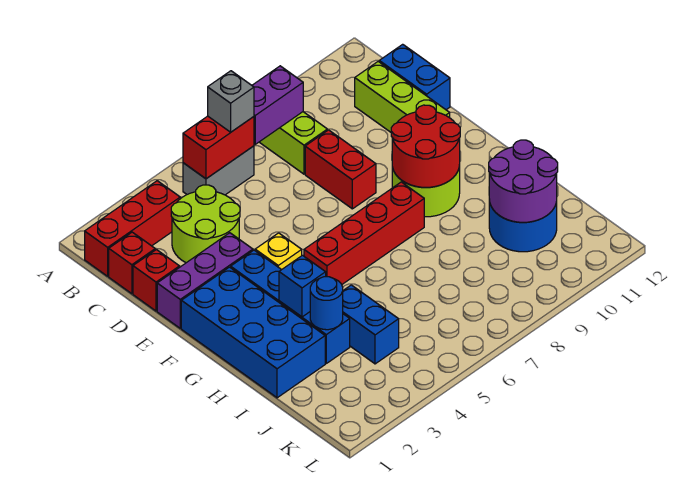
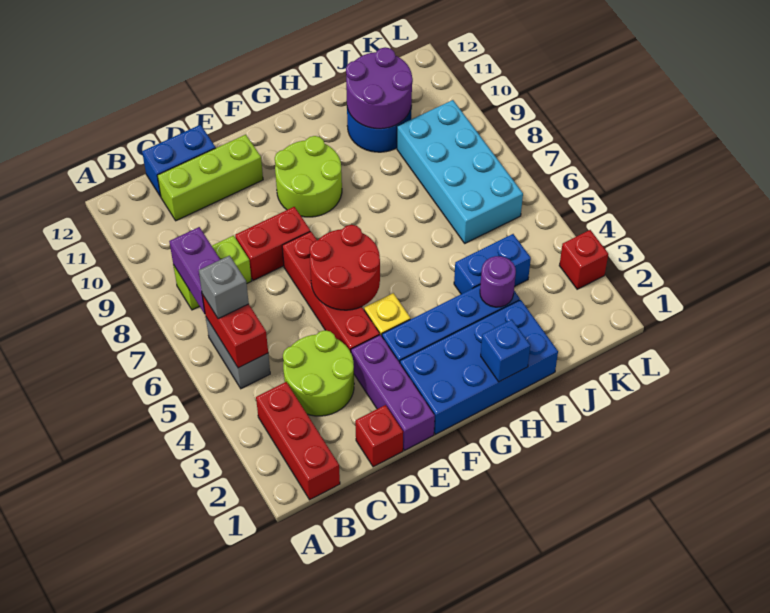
red brick C1 level 1 -> red brick L3 level 1
red round brick F9:G10 level 2 -> red round brick E5:F6 level 2
red brick G5:G8 level 1 -> red brick E4:E7 level 1
blue brick H3 level 2 -> blue brick H1 level 2
blue round brick I3 level 2 -> purple round brick I3 level 2
none -> cyan brick J6:K9 level 1

